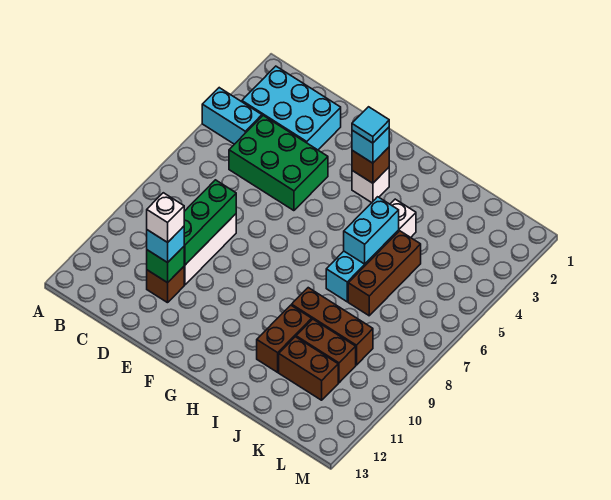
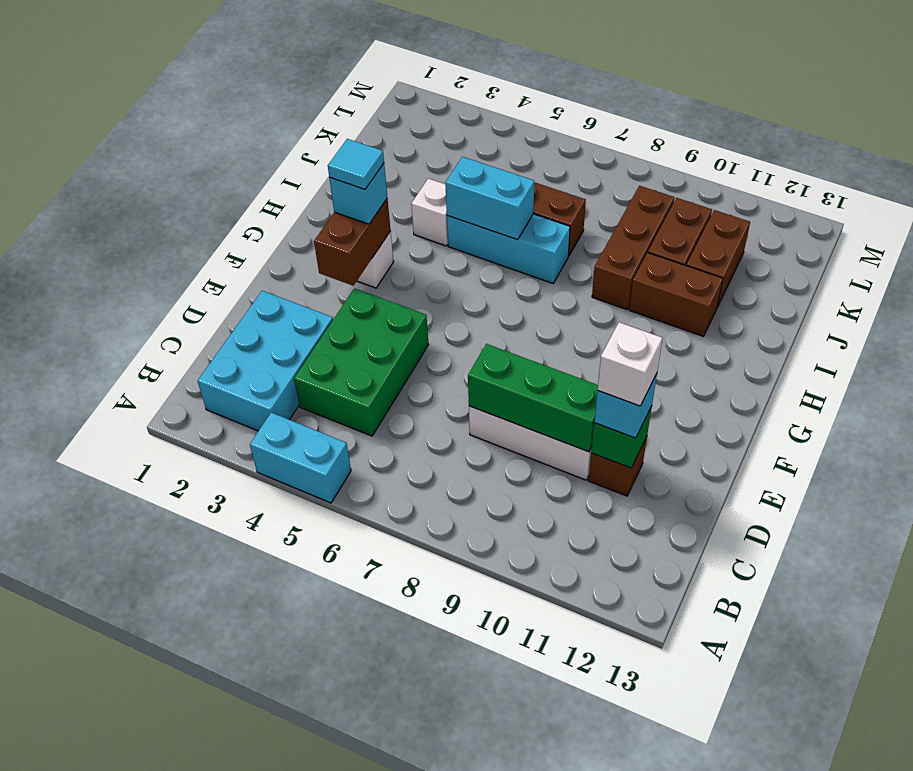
cyan brick A4:B4 level 1 -> cyan brick A4:A5 level 1
brown brick G3 level 2 -> brown brick F3:G3 level 2

